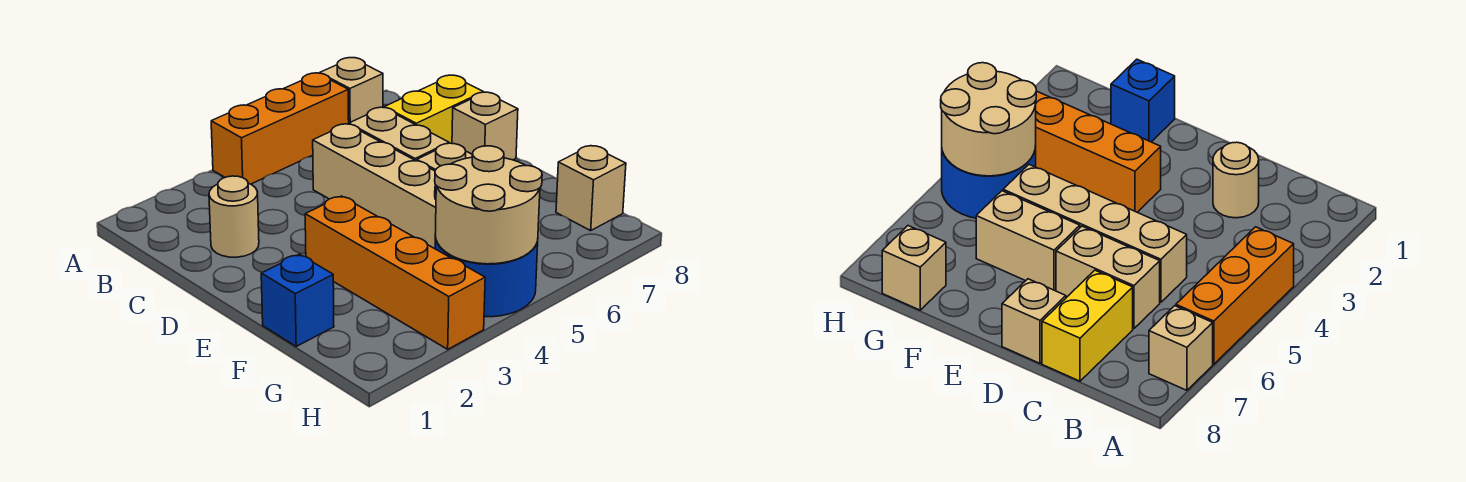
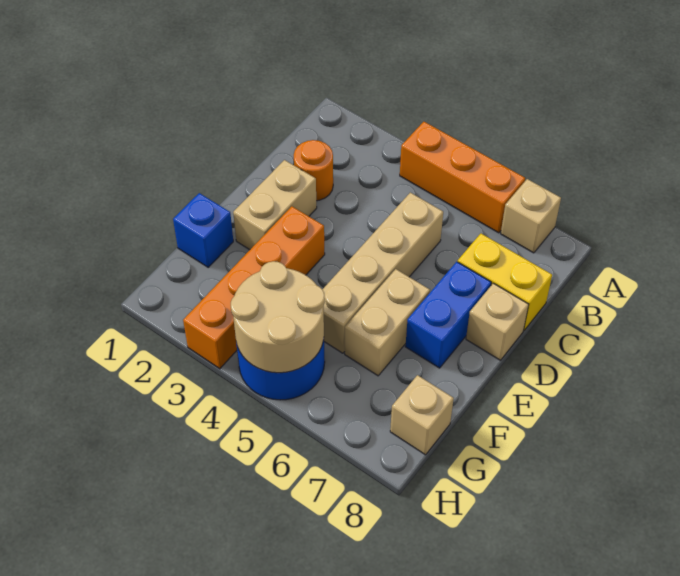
tan round brick C2 level 1 -> orange round brick C2 level 1
tan brick C6:D6 level 1 -> tan brick D2:E2 level 1
none -> blue brick D7:E7 level 1

